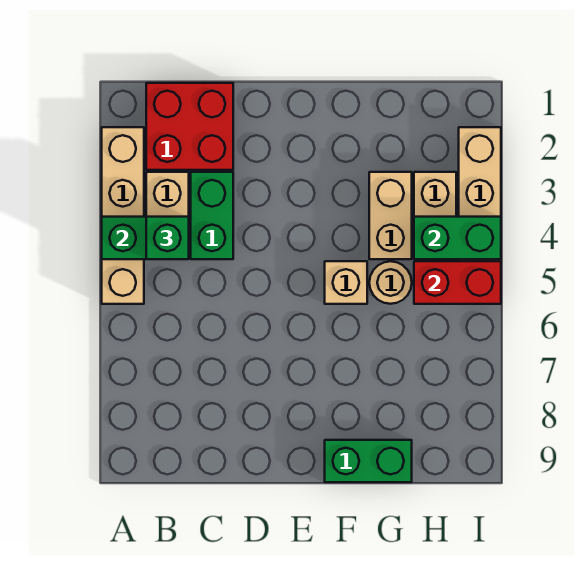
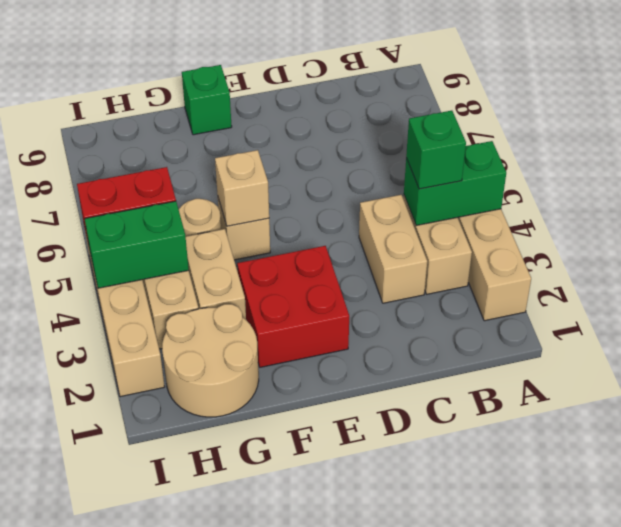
red brick B1:C2 level 1 -> red brick E2:F3 level 1
green brick C3:C4 level 1 -> tan brick C3:C4 level 1
none -> tan brick F5 level 2
green brick F9:G9 level 1 -> green brick F9 level 1
none -> tan round brick G1:H2 level 1

